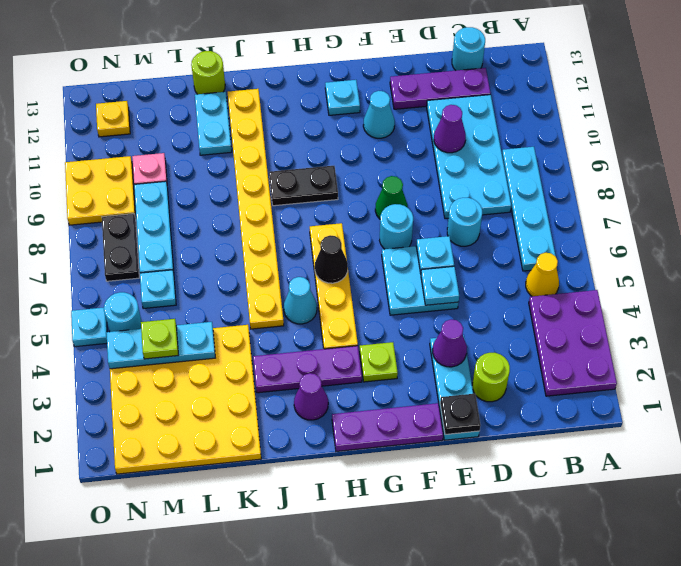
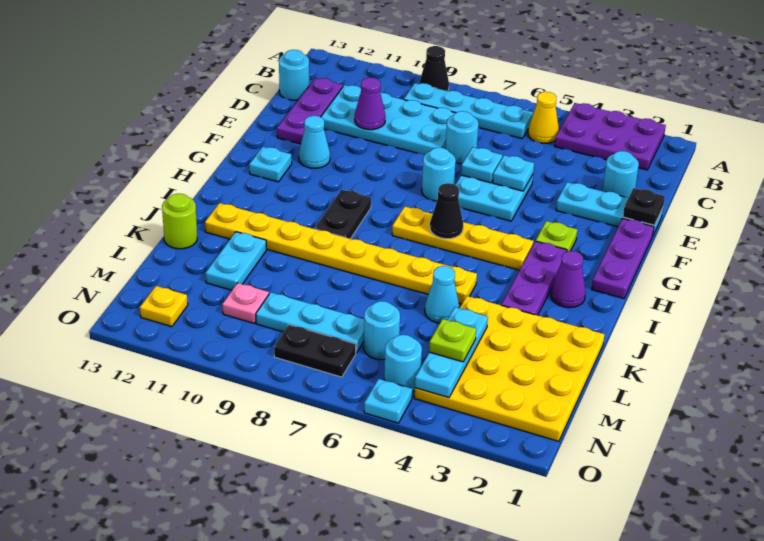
none -> black cone A9 level 1
lime round brick D2 level 1 -> cyan round brick D2 level 1
purple cone E3 level 2 -> none
green cone F8 level 1 -> none
cyan cone I5 level 1 -> cyan cone K5 level 1
cyan plate K11:K12 level 1 -> cyan plate K11:L11 level 1
cyan plate M6 level 1 -> cyan round brick M6 level 1
yellow plate N9:O10 level 1 -> none

